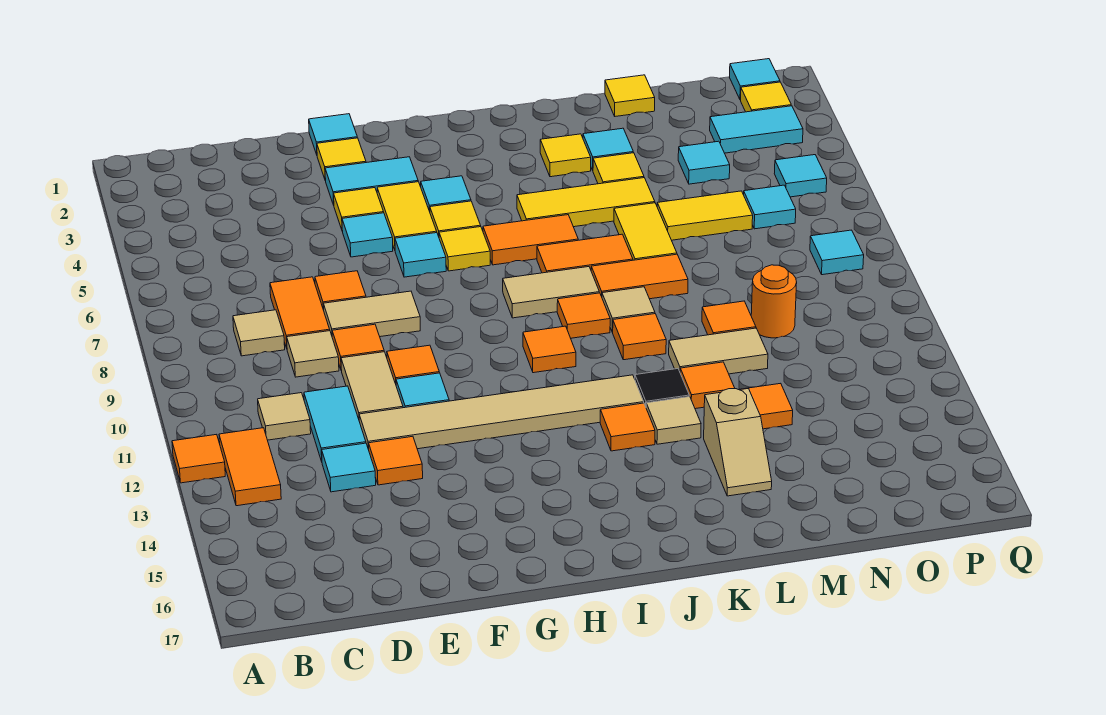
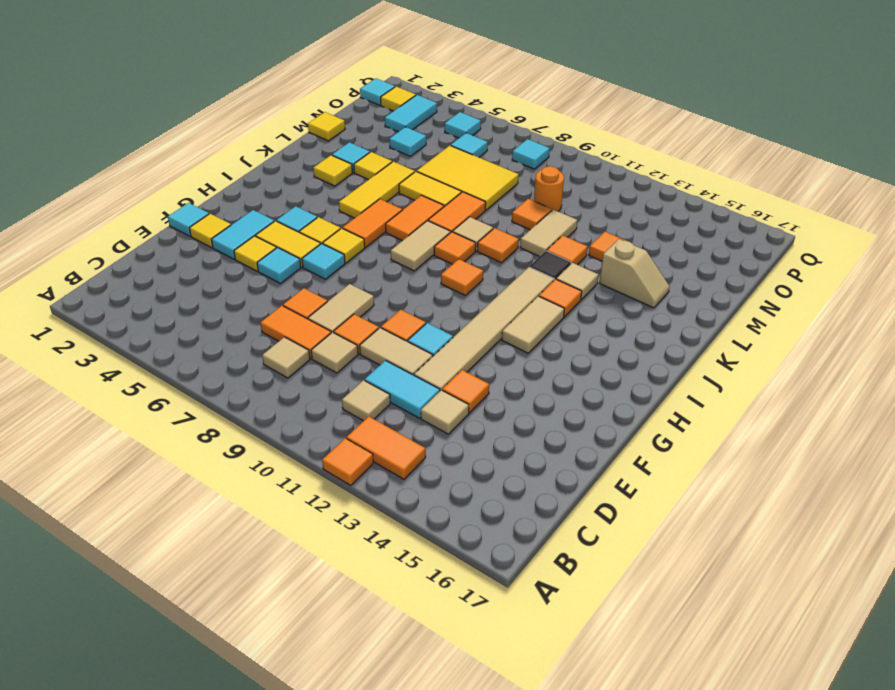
cyan tile D13 level 1 -> tan tile D13 level 1
none -> tan tile H13:I13 level 1
yellow tile M6:N6 level 1 -> yellow tile M6:N8 level 1

